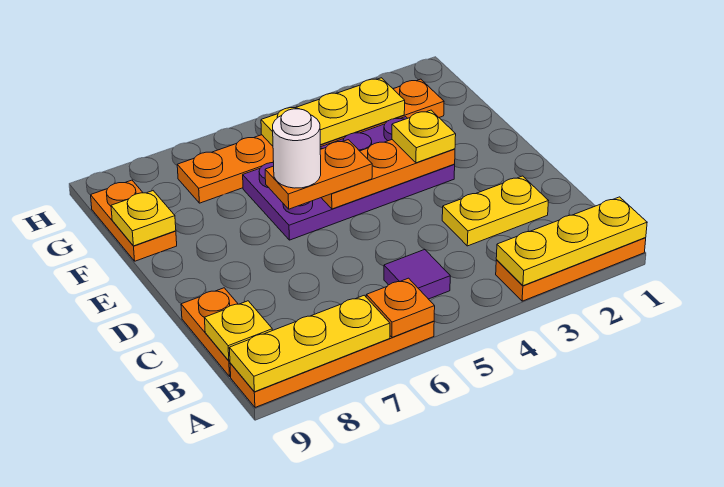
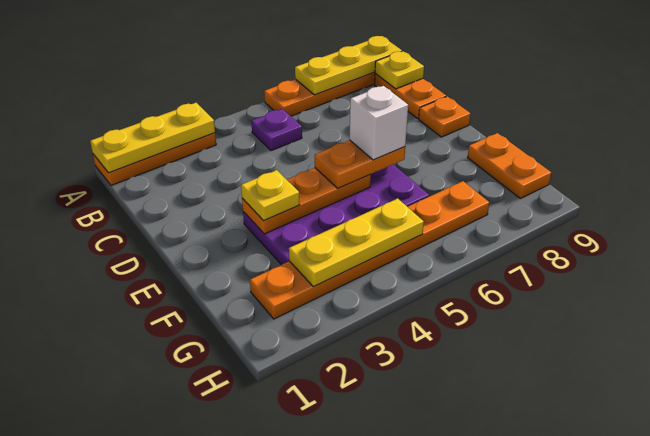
orange plate A6 level 2 -> orange plate D9 level 1
purple tile B5 level 1 -> purple plate B5 level 1
yellow plate C2:C3 level 1 -> none
white round brick E6 level 4 -> white brick E6 level 4
yellow plate F9 level 2 -> none

